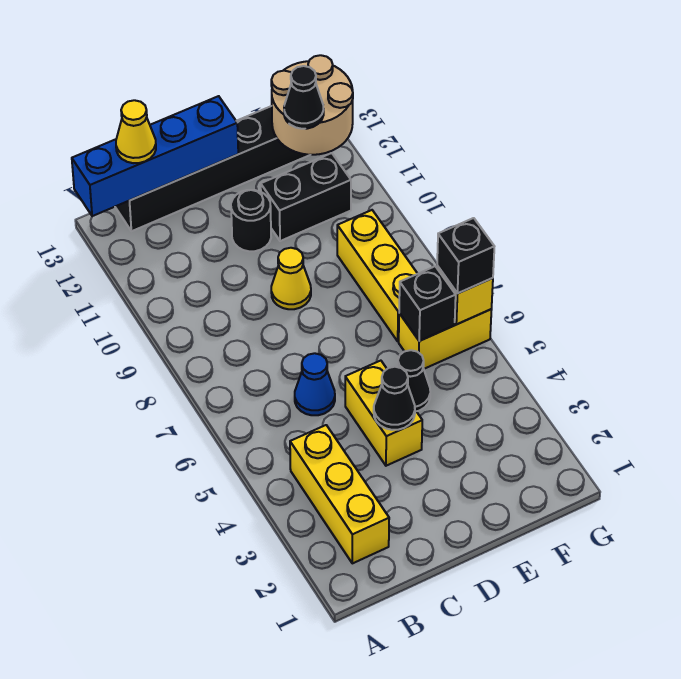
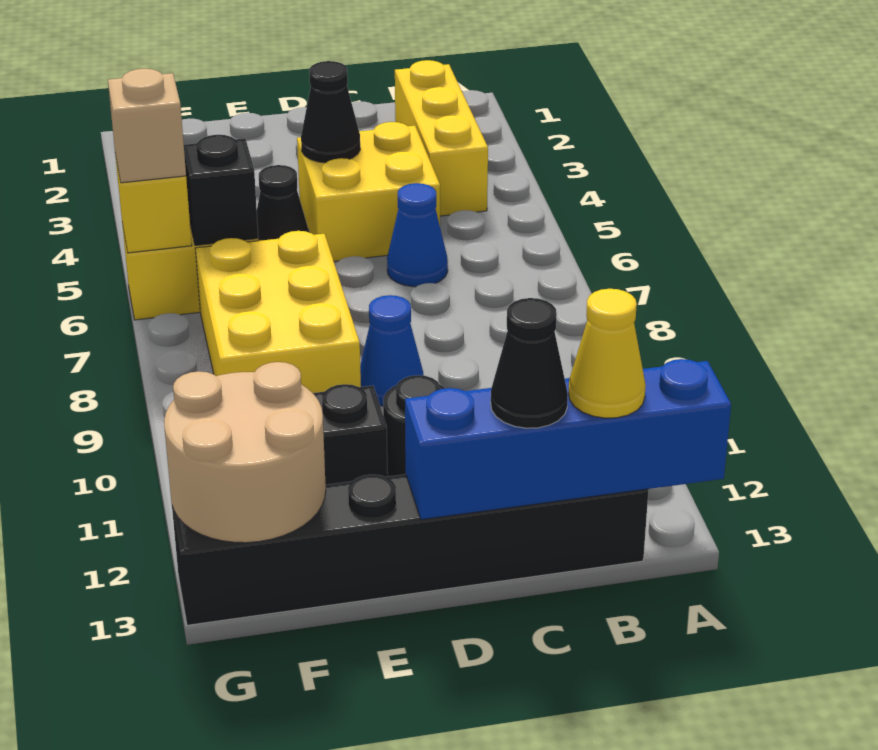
yellow brick D4:D5 level 1 -> yellow brick C4:D5 level 1
yellow cone D9 level 1 -> blue cone D9 level 1
yellow brick F7:F9 level 1 -> yellow brick E7:F9 level 1
black cone F12 level 3 -> black cone C13 level 3
black brick G6 level 3 -> tan brick G6 level 3

